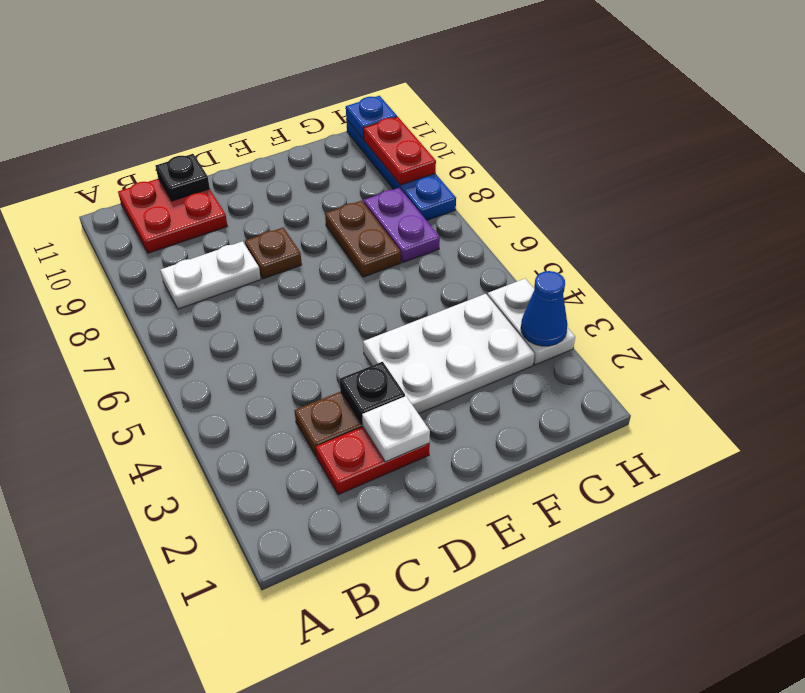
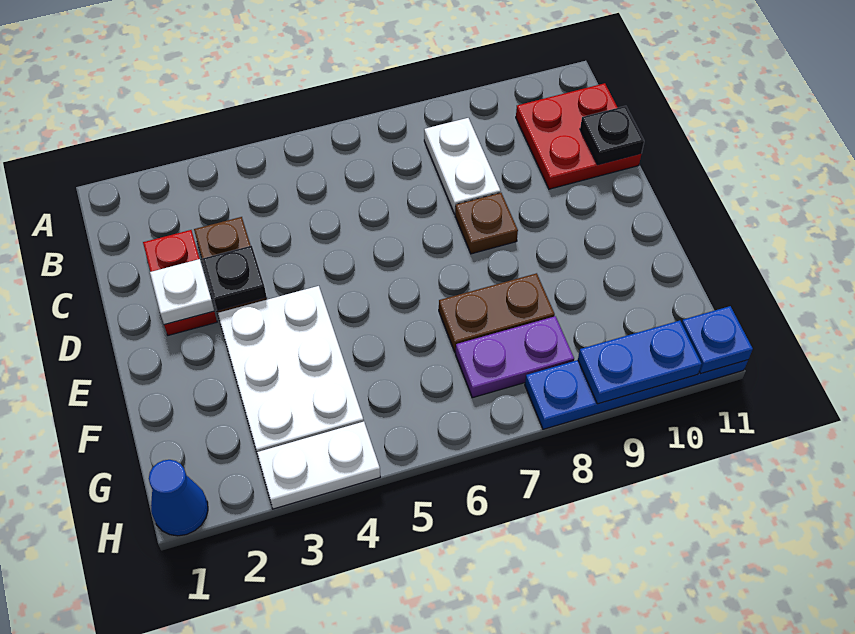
blue cone H3 level 2 -> blue cone H1 level 1
red plate H9:H10 level 2 -> blue plate H9:H10 level 2

